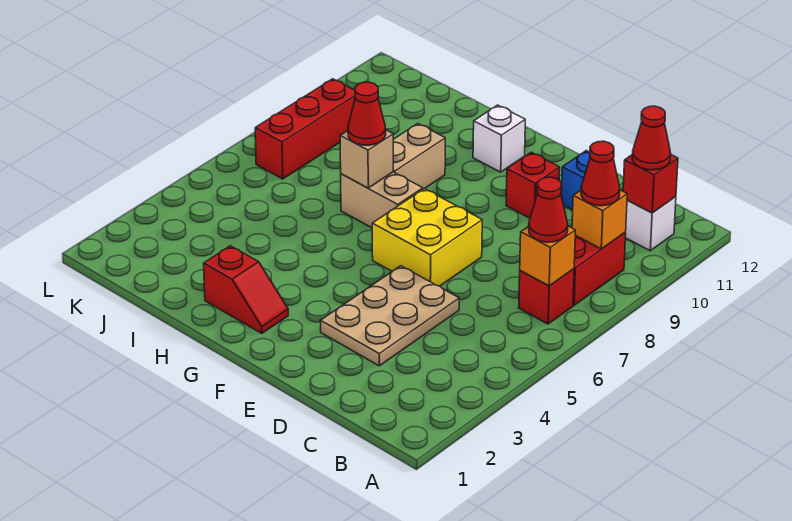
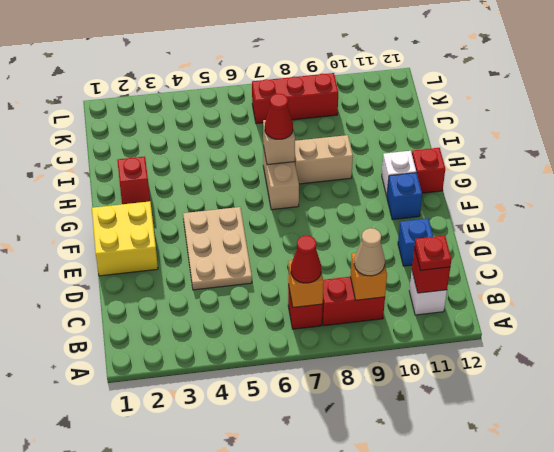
red cone B9 level 3 -> tan cone B9 level 3
red cone B11 level 3 -> red plate B11 level 3
tan plate D3:E5 level 1 -> tan plate D4:F5 level 1
yellow brick E6:F7 level 1 -> yellow brick E1:F2 level 1
red brick E10 level 1 -> red brick G12 level 1
none -> blue brick F11 level 1

